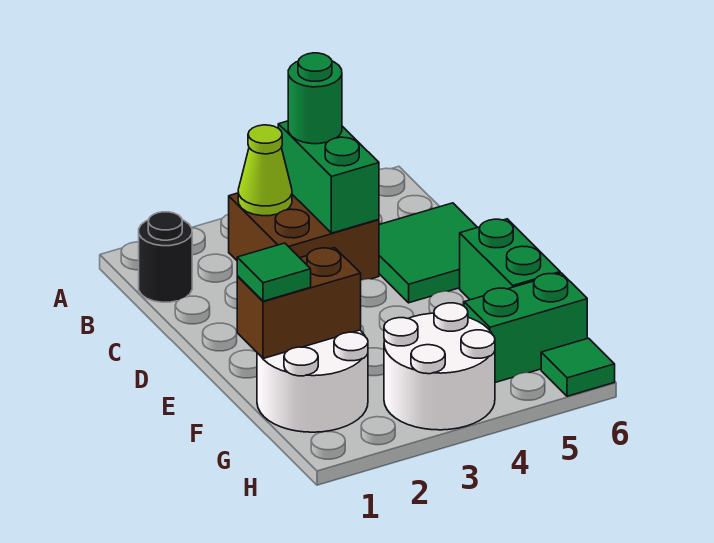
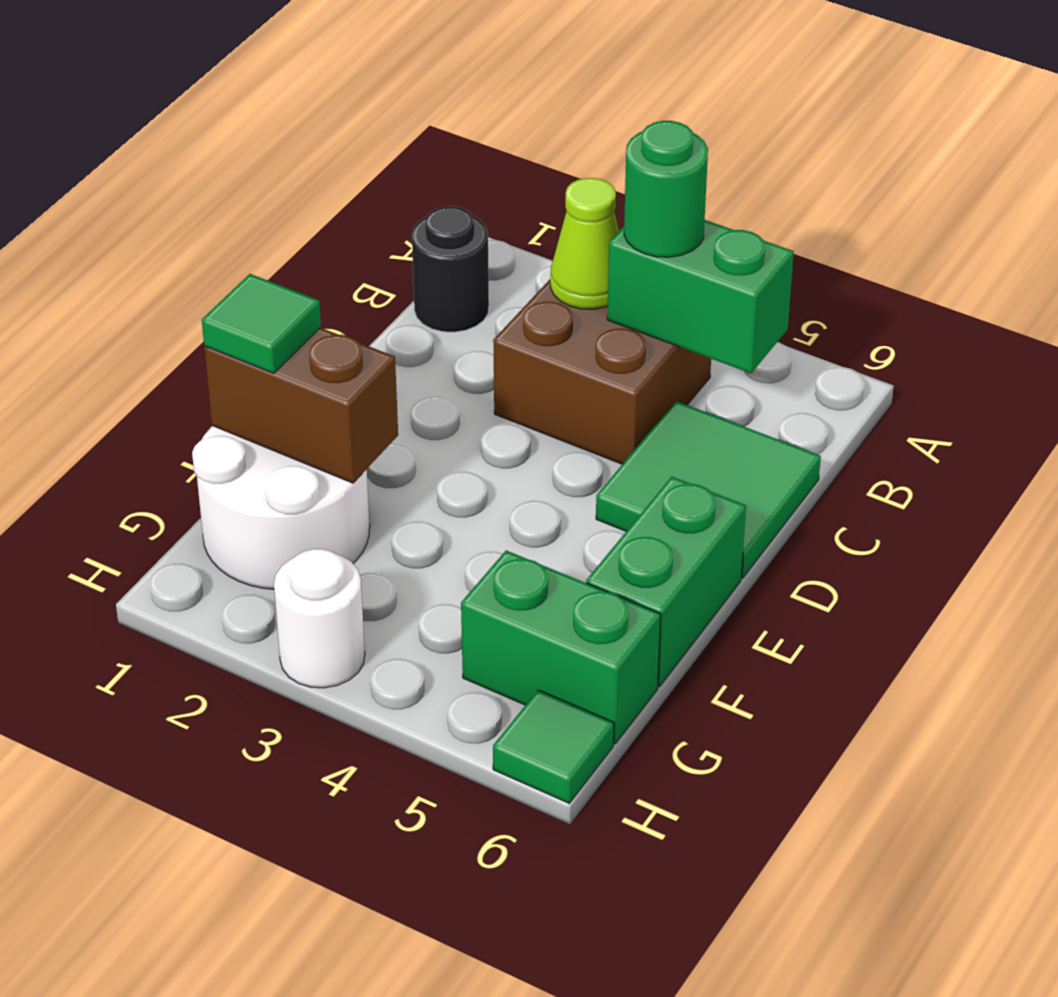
green brick B4:C4 level 2 -> green brick B4:B5 level 2
white round brick G3:H4 level 1 -> white round brick H3 level 1

